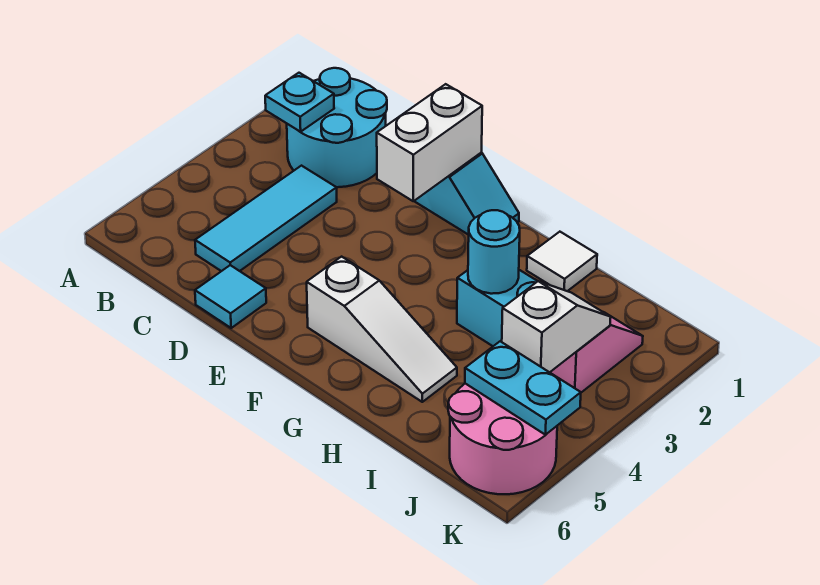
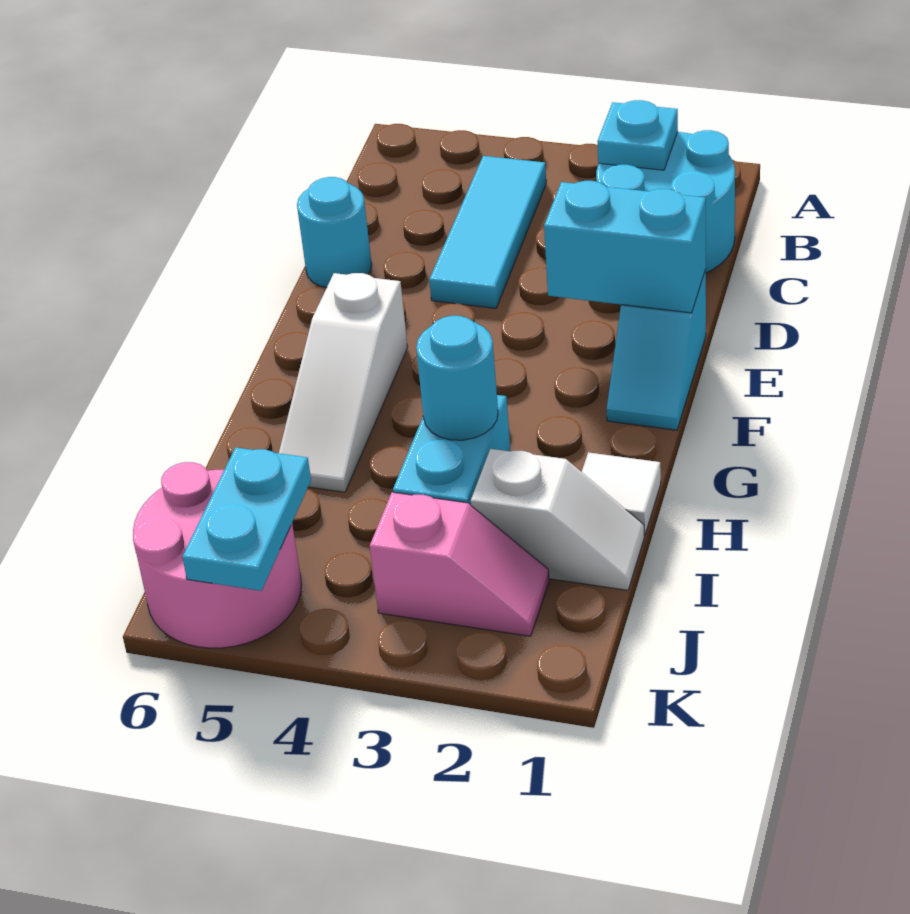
cyan tile C3:C5 level 1 -> cyan tile B4:D4 level 1
cyan tile D6 level 1 -> cyan round brick D6 level 1
white brick E1:E2 level 2 -> cyan brick E1:E2 level 2
white slope J3:J4 level 2 top 4 -> white slope I1:I2 level 1 top 2

